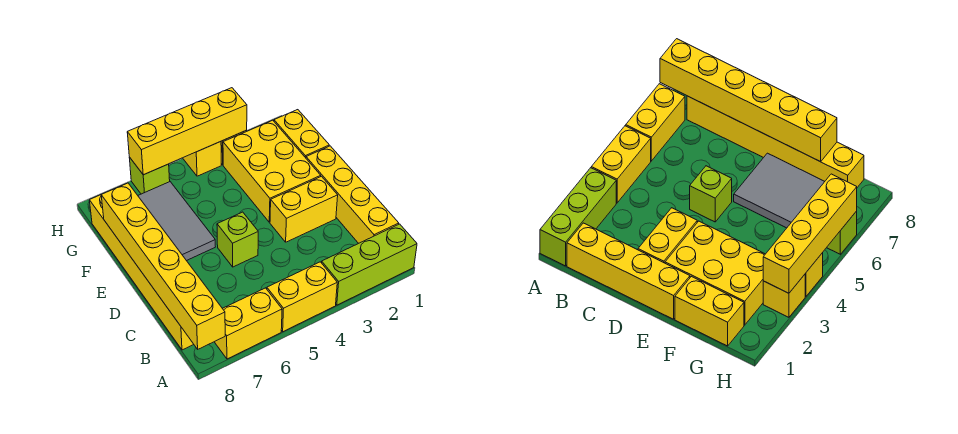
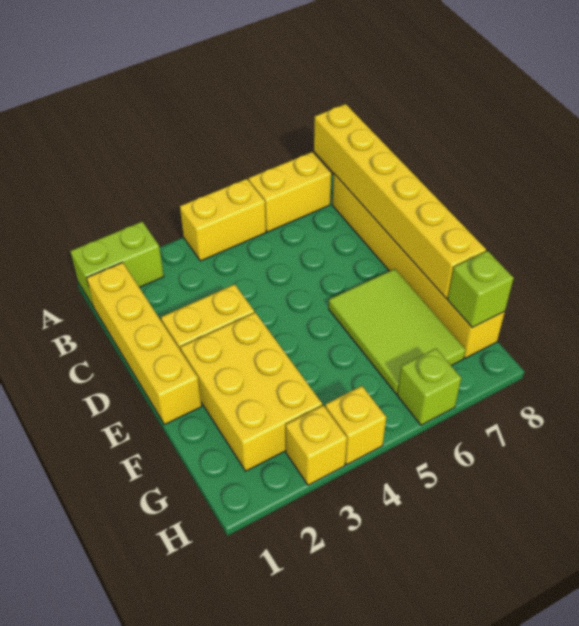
lime brick A1:A3 level 1 -> lime brick A1:A2 level 1
lime brick D5 level 1 -> lime brick G8 level 2
grey tile E6:G7 level 1 -> lime tile E6:G7 level 1
yellow brick F1:G1 level 1 -> none
yellow brick H3:H6 level 2 -> none

